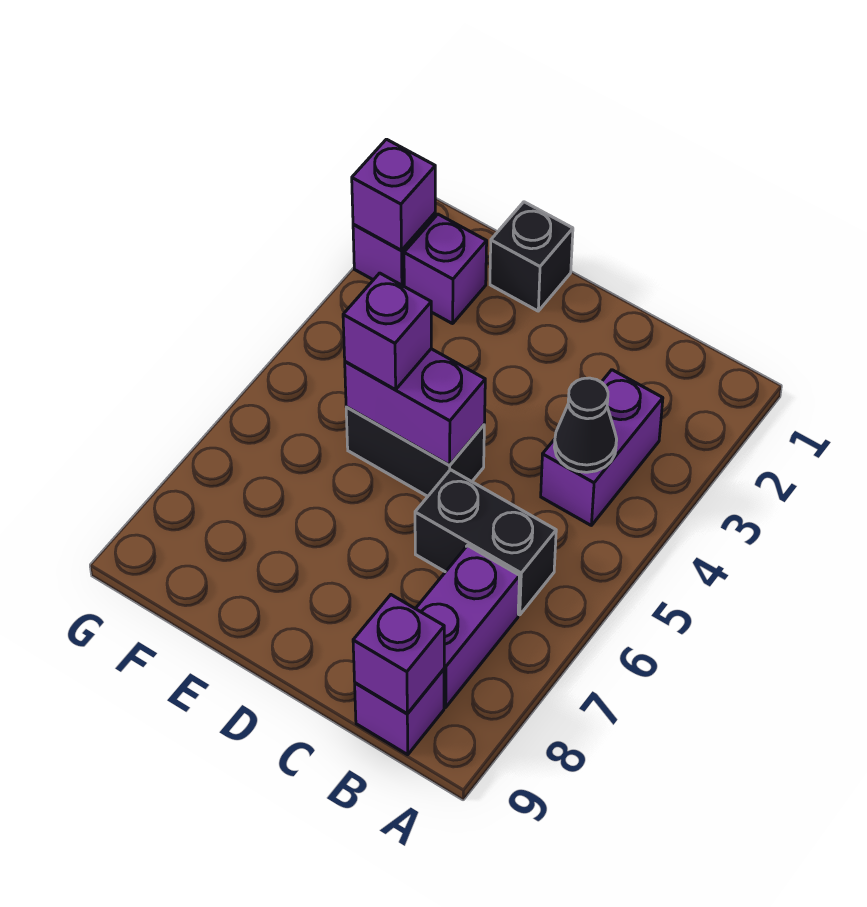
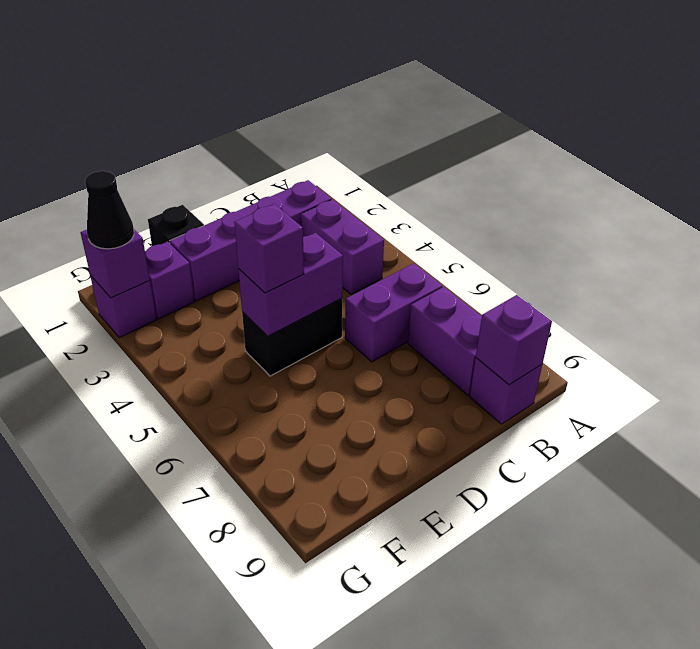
none -> purple brick B2:E2 level 1
black cone B4 level 2 -> black cone G2 level 3
black brick B6:C6 level 1 -> purple brick B6:C6 level 1

